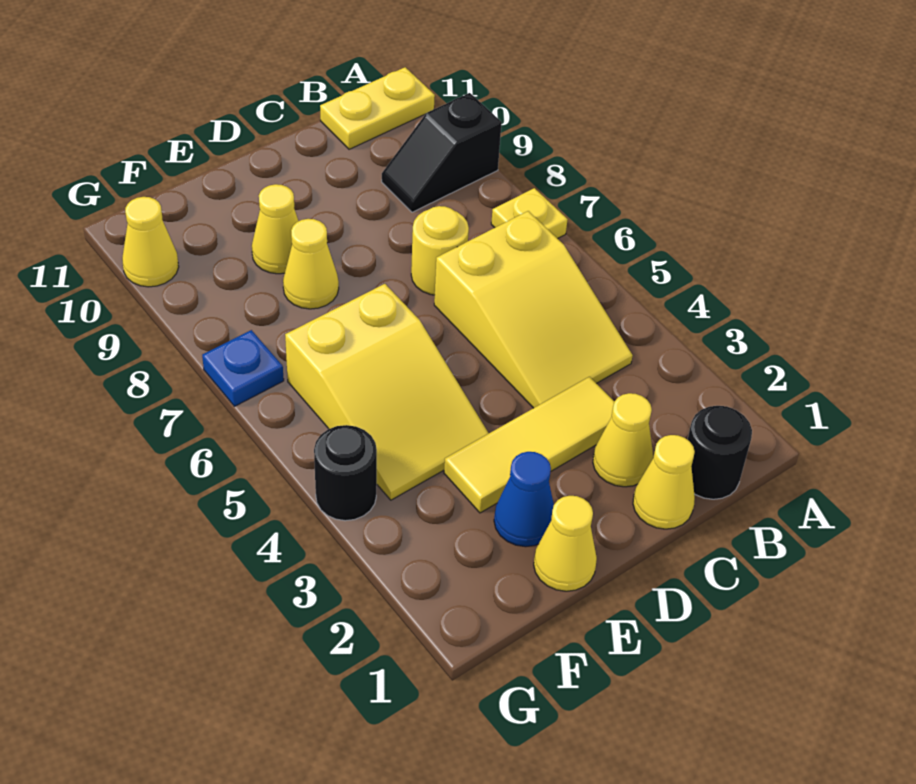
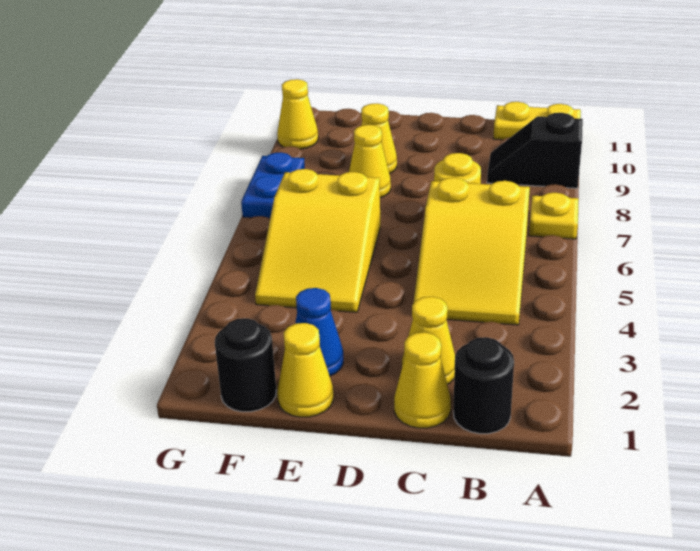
yellow tile C3:E3 level 1 -> none
black round brick G4 level 1 -> black round brick F1 level 1
blue plate G7 level 1 -> blue plate G7:G8 level 1

